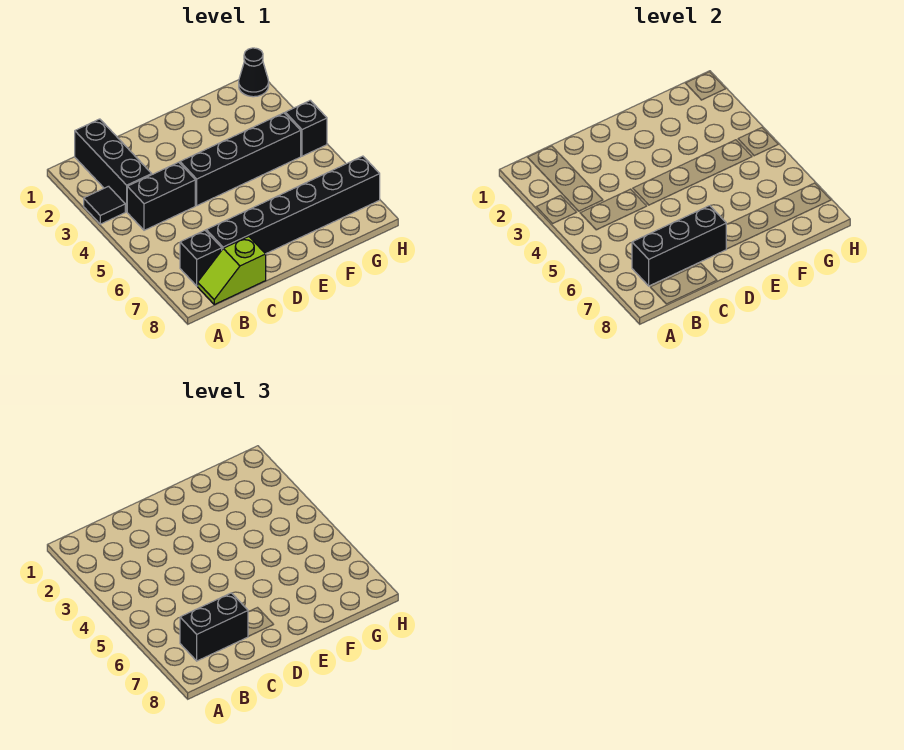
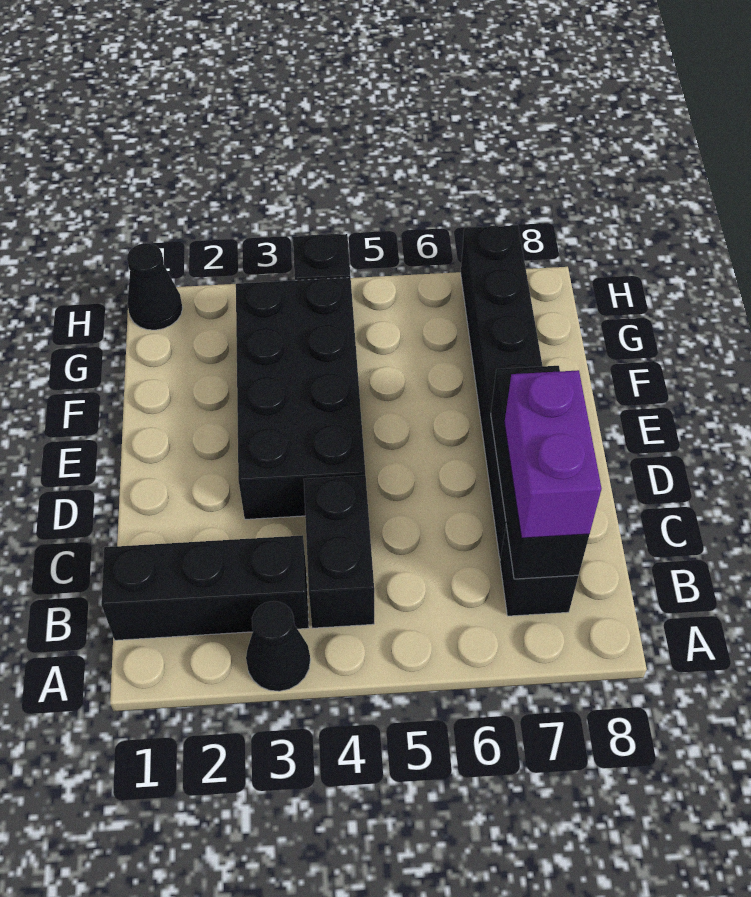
black tile A3 level 1 -> black cone A3 level 1
black brick B7:C7 level 3 -> purple brick B7:C7 level 3
lime slope B8:C8 level 1 top C -> none
black brick D4:G4 level 1 -> black brick D3:G4 level 1

